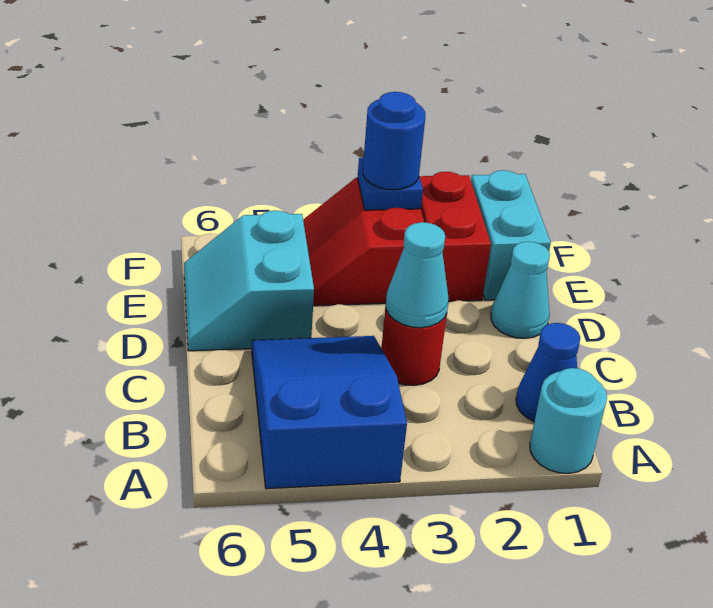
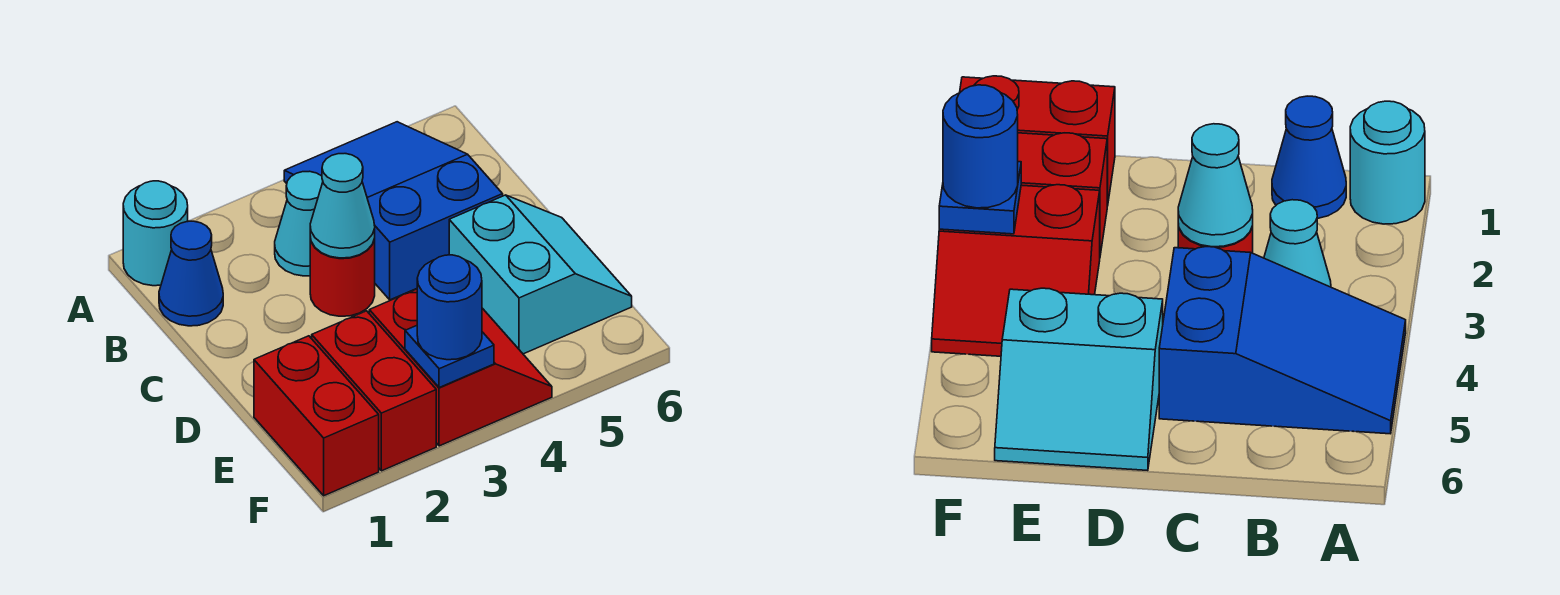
blue slope A4:C5 level 1 top A -> blue slope A4:C5 level 1 top C
cyan cone D1 level 1 -> cyan cone B3 level 1
cyan brick E1:F1 level 1 -> red brick E1:F1 level 1

